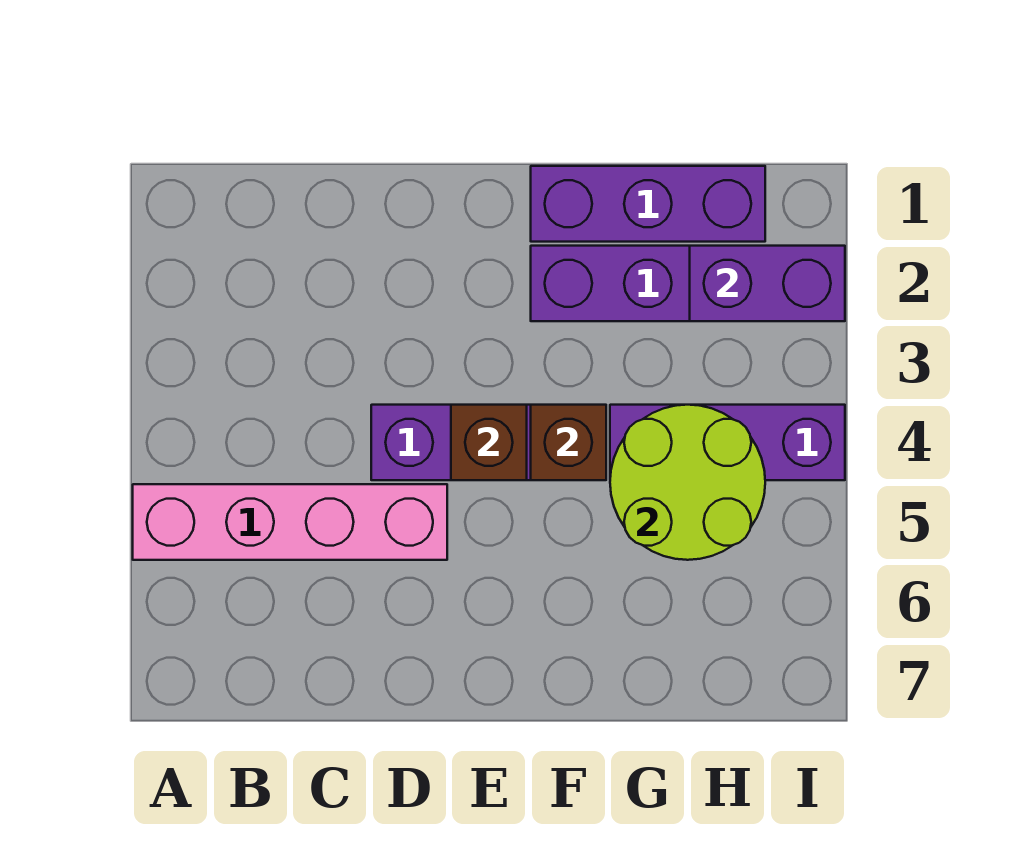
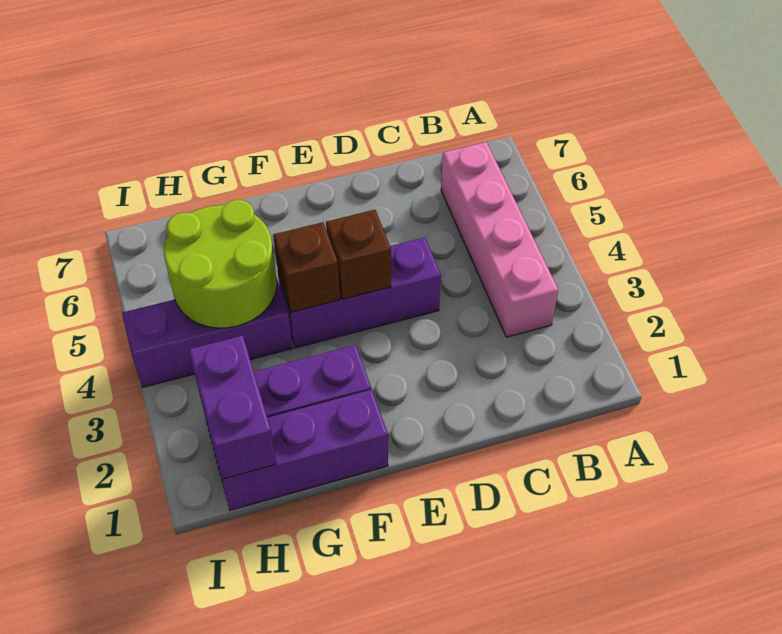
pink brick A5:D5 level 1 -> pink brick B3:B6 level 1
purple brick H2:I2 level 2 -> purple brick H1:H2 level 2

